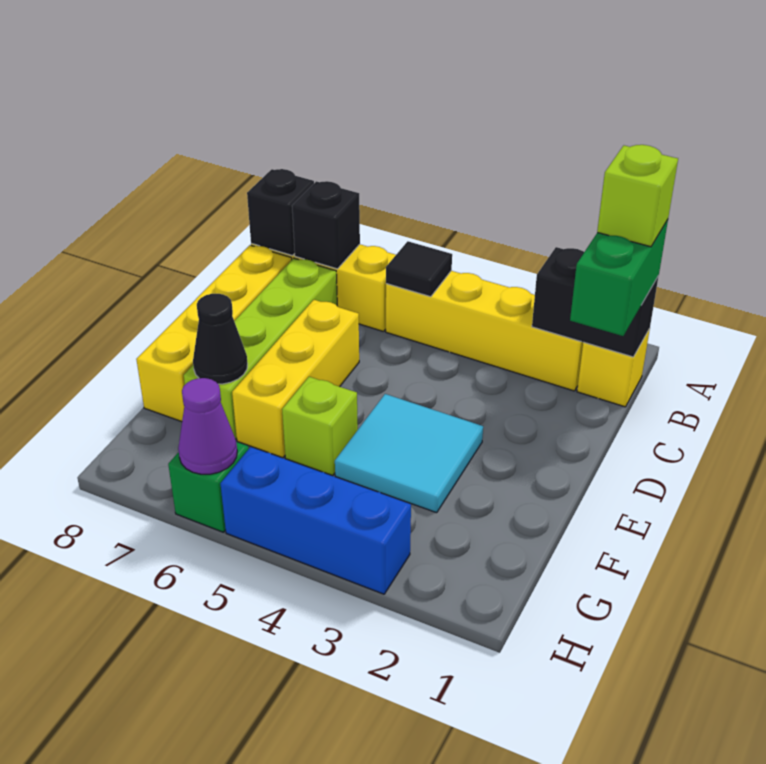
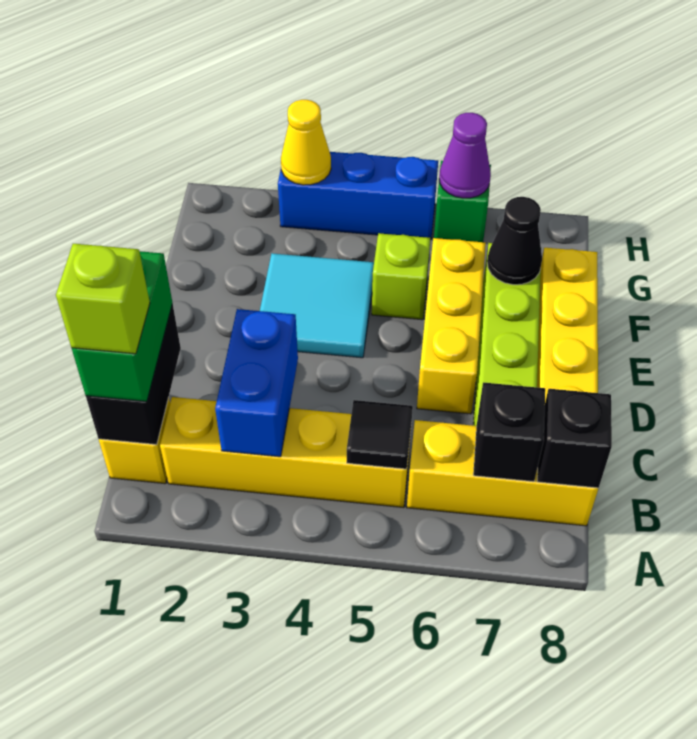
black brick B1:B2 level 2 -> black brick B1:C1 level 2
none -> blue brick B3:C3 level 2
none -> yellow cone H3 level 2

